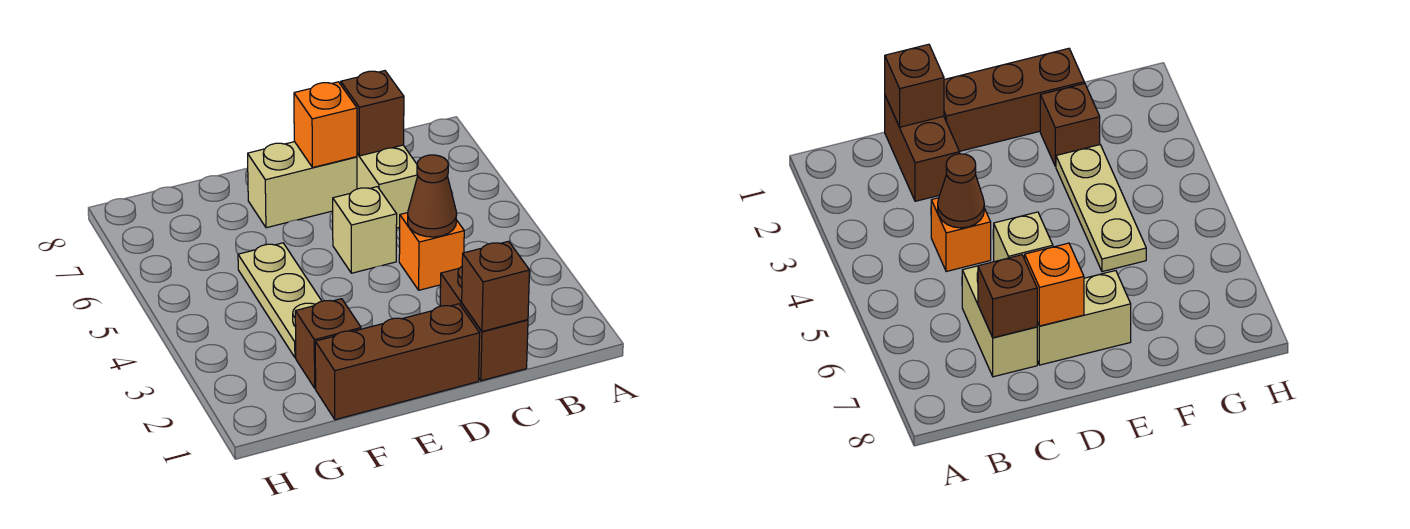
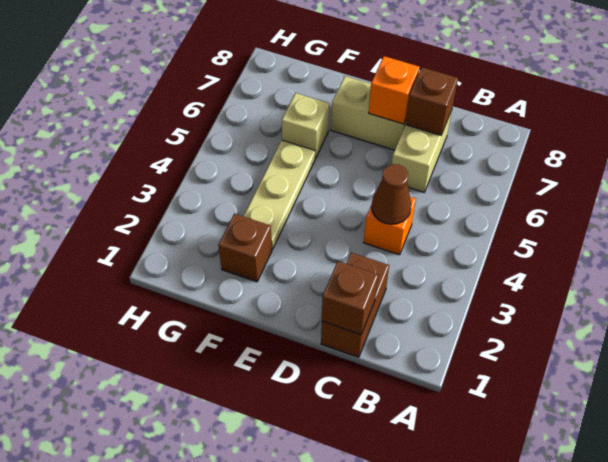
brown brick D1:F1 level 1 -> none
tan brick D5 level 1 -> tan brick F6 level 1

